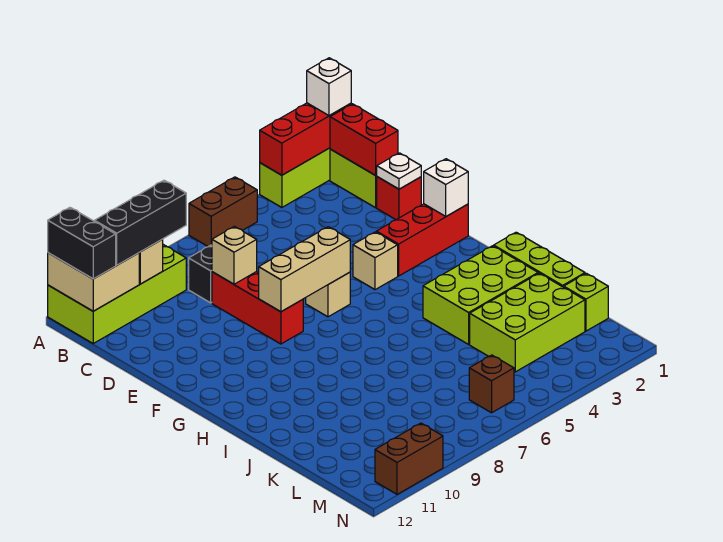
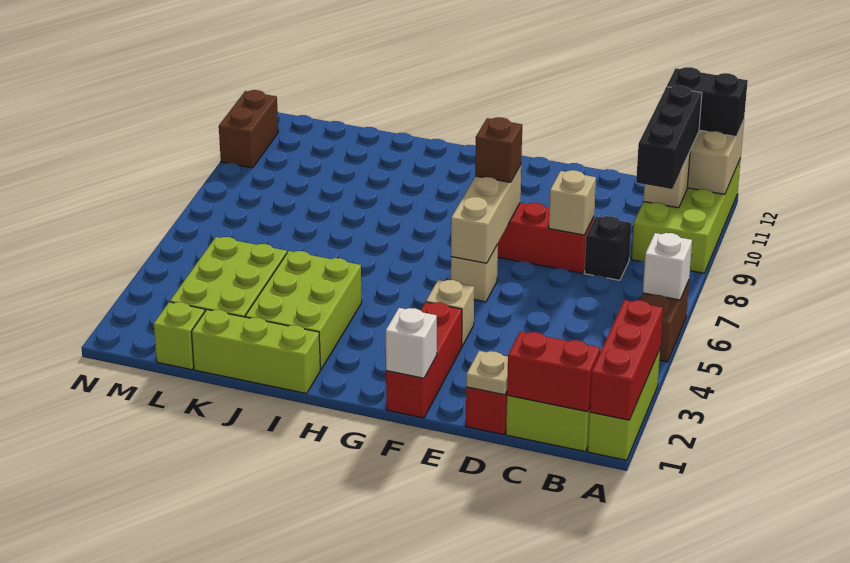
white brick A1 level 3 -> white brick A6 level 2
white plate D1 level 2 -> tan plate D1 level 2
brown brick M6 level 1 -> brown brick F8 level 3

